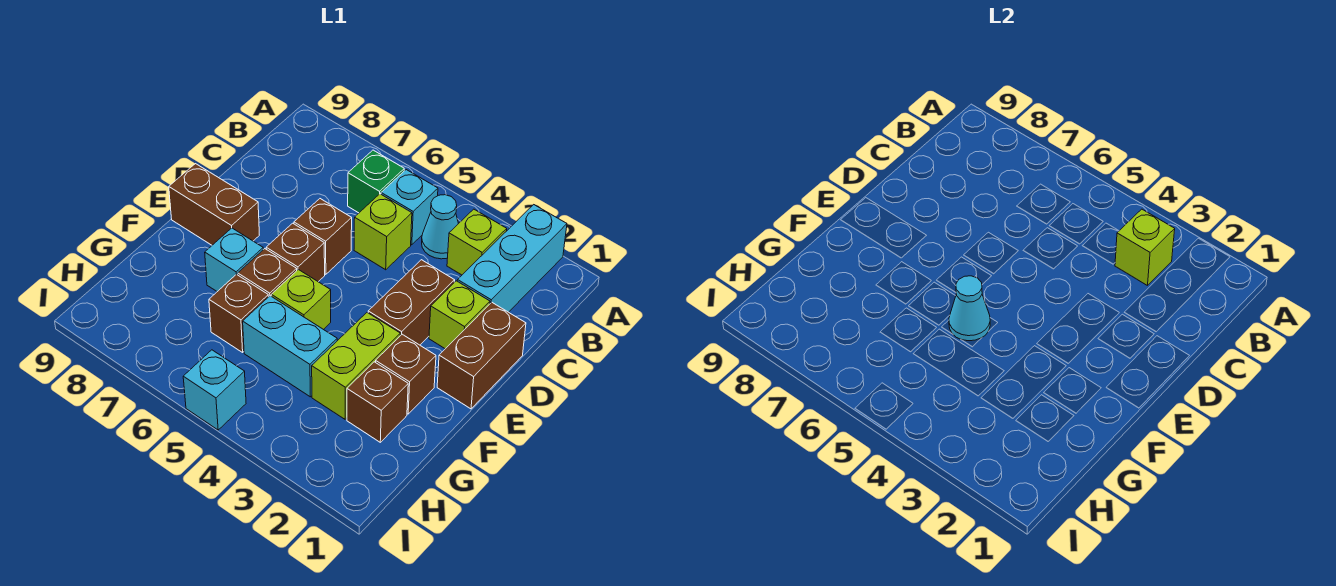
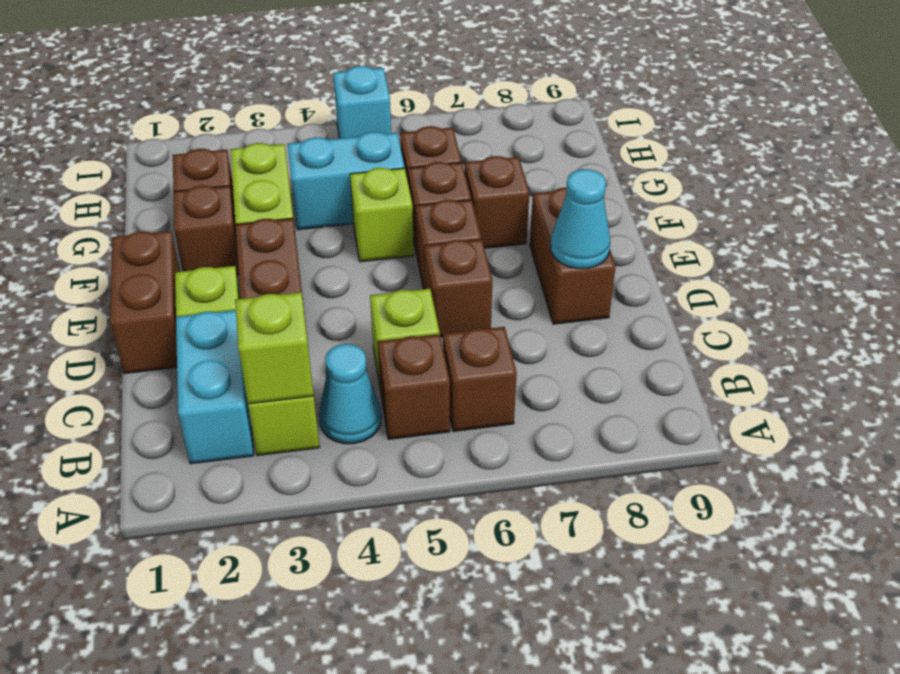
cyan brick A2:C2 level 1 -> cyan brick B2:C2 level 1
cyan brick B5 level 1 -> brown brick B5 level 1
green brick B6 level 1 -> brown brick B6 level 1
brown brick E8:E9 level 1 -> brown brick D8:E8 level 1
cyan cone F5 level 2 -> cyan cone D8 level 2
cyan brick F7 level 1 -> brown brick F7 level 1

